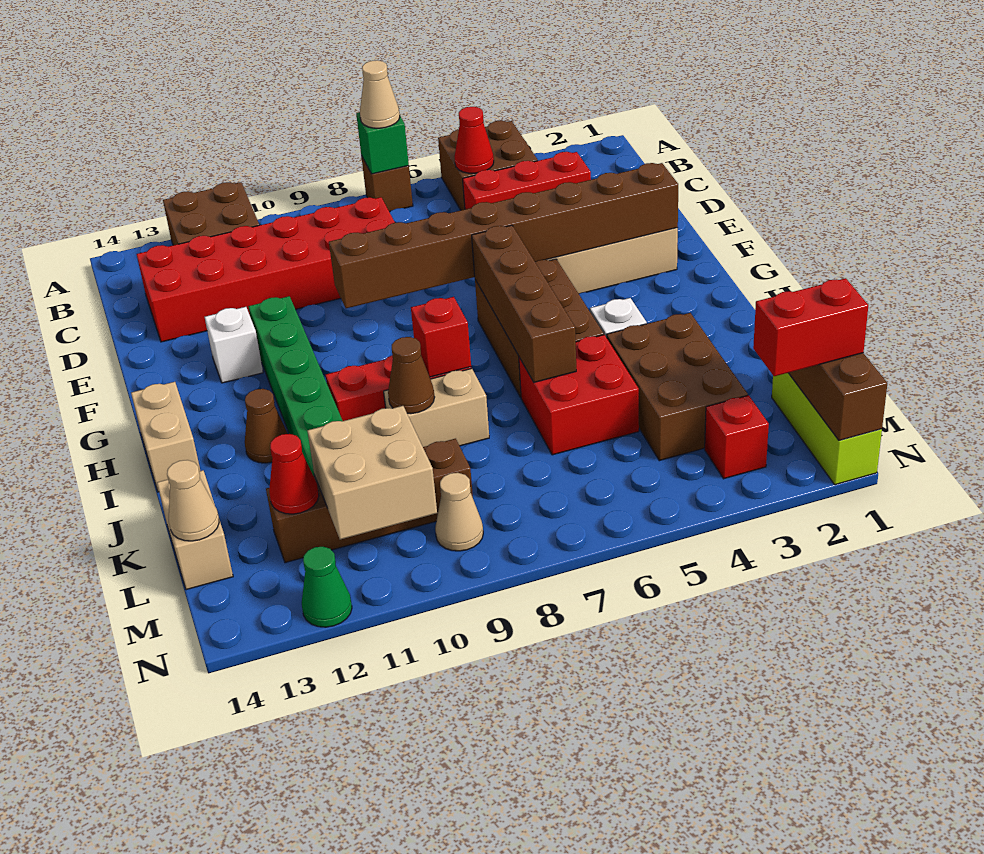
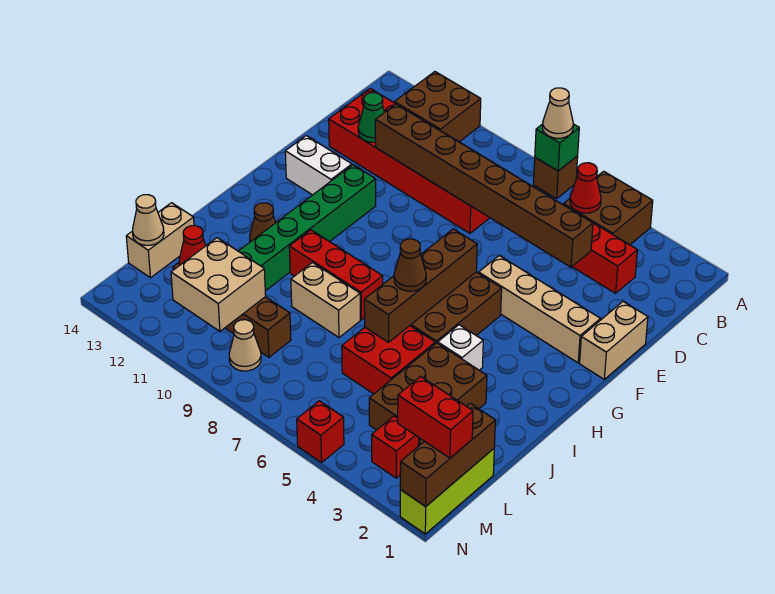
brown brick F2:F9 level 2 -> brown brick D4:D11 level 2
white brick F12 level 1 -> white brick F12:F13 level 1
tan brick H14:I14 level 1 -> tan brick E1:F1 level 1
red brick I8 level 2 -> red brick N5 level 1
brown cone J9 level 2 -> brown cone I6 level 3
green cone N12 level 1 -> green cone D12 level 2

